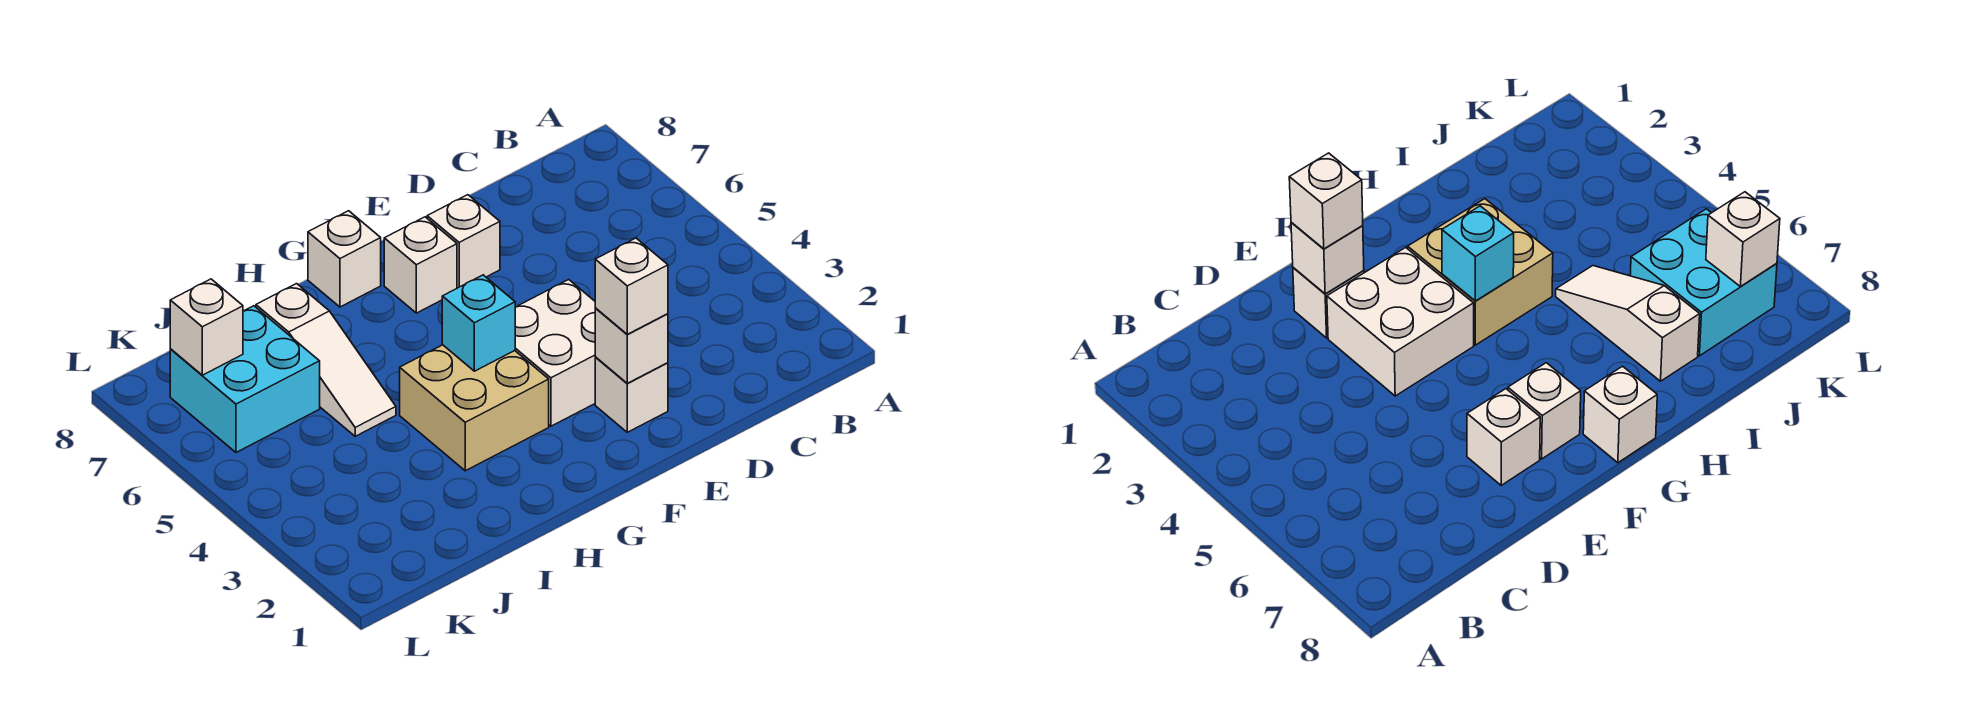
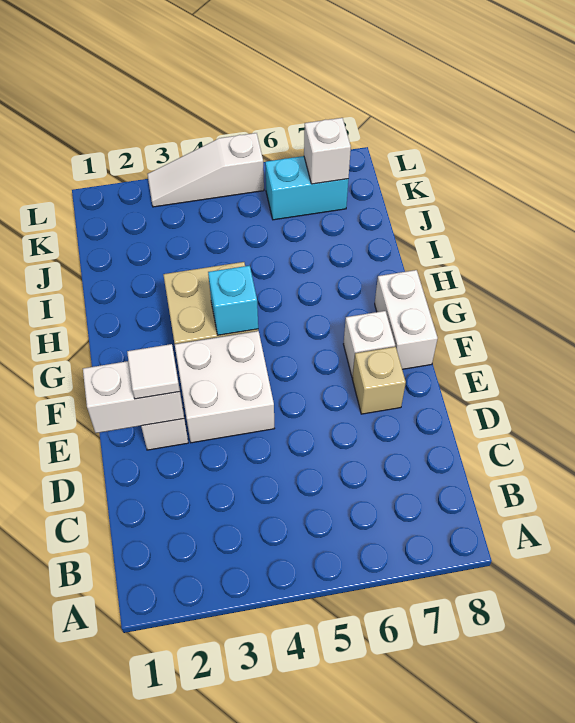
white brick E2 level 2 -> white brick E1:E2 level 2
white brick E2 level 3 -> white tile E2 level 3
white brick E7 level 1 -> tan brick E7 level 1
white brick G8 level 1 -> white brick F8:G8 level 1
white slope I5:I7 level 1 top 7 -> white slope L3:L5 level 1 top 5
cyan brick J6:K7 level 1 -> cyan brick K6:K7 level 1

